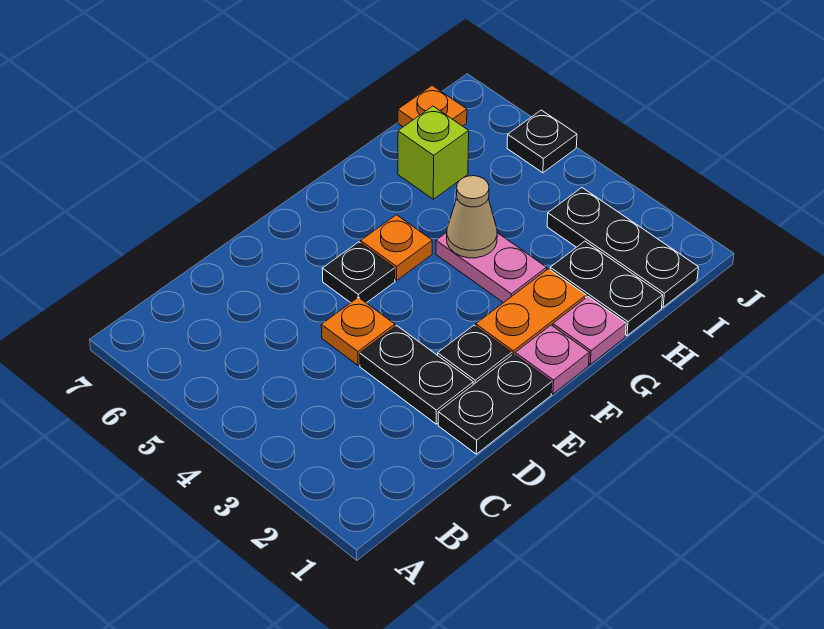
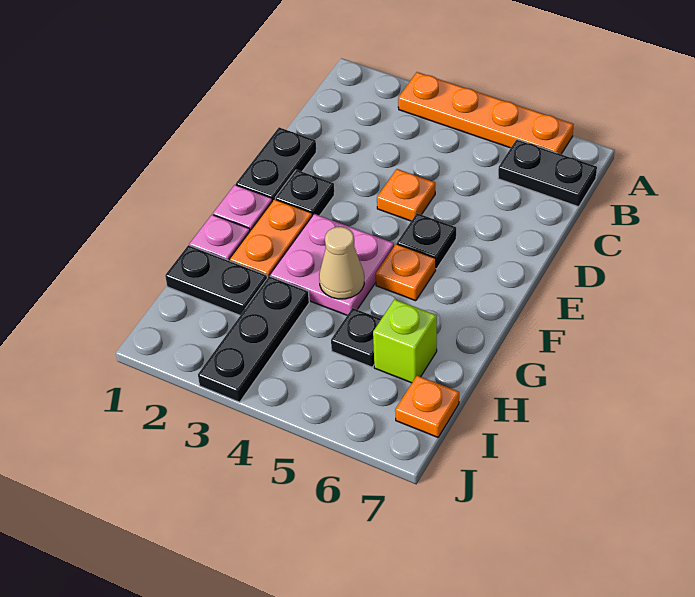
none -> orange plate A3:A6 level 1
black plate D2:D3 level 1 -> black plate B6:B7 level 1
pink plate G3:G4 level 1 -> pink plate F3:G4 level 1
black plate I1:I3 level 1 -> black plate H3:J3 level 1
black plate J5 level 1 -> black plate H5 level 1

